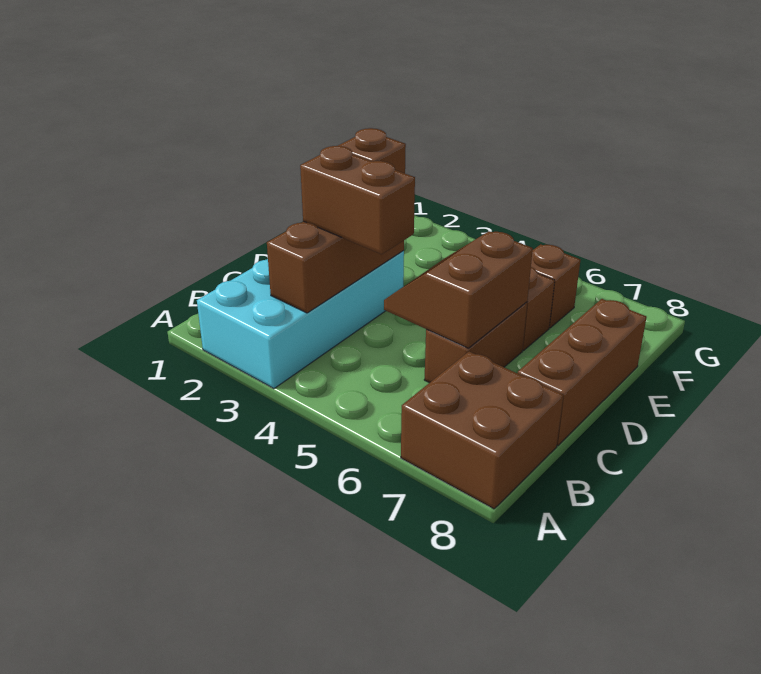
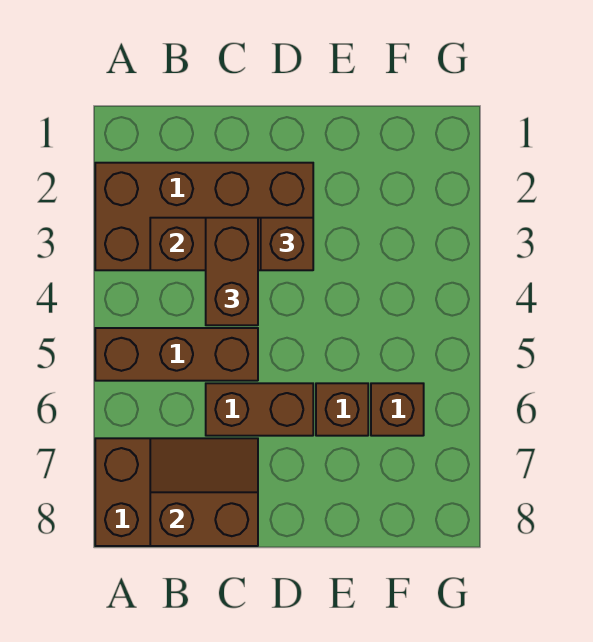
cyan brick A2:D3 level 1 -> brown brick A2:D3 level 1
brown slope C5:D6 level 2 top 6 -> brown slope B7:C8 level 2 top 8
brown brick C8:E8 level 1 -> brown brick A5:C5 level 1

